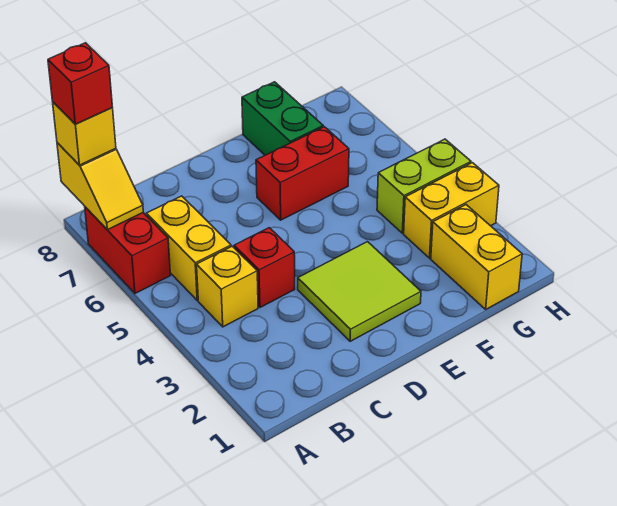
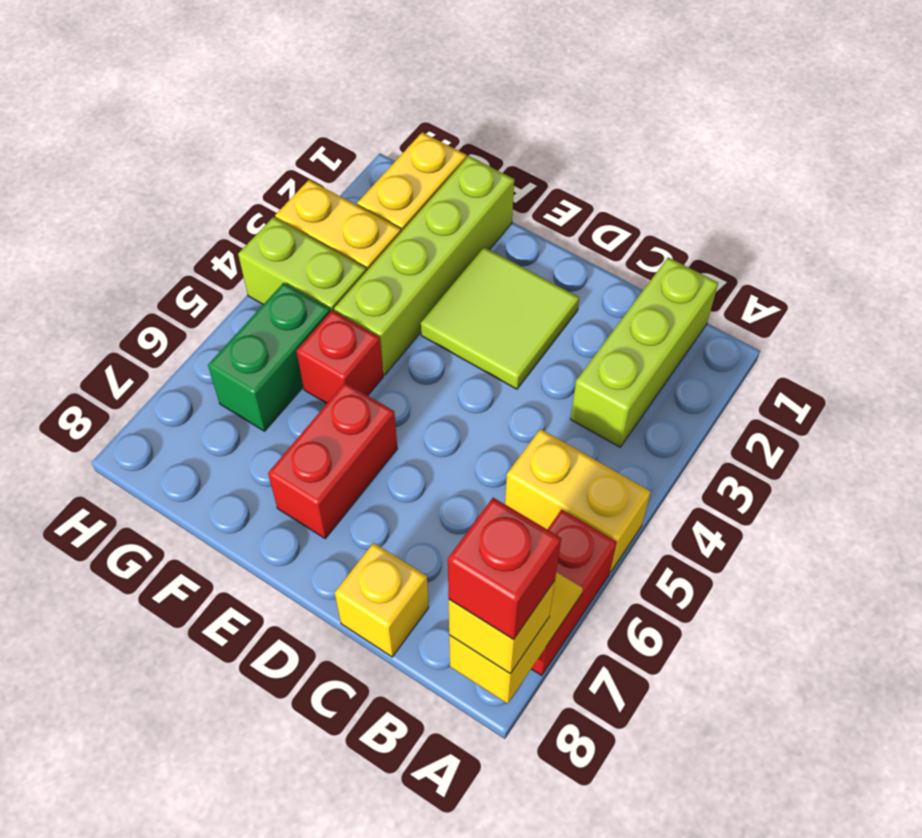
none -> lime brick B1:B3 level 1
yellow brick B4 level 1 -> yellow brick C8 level 1
yellow brick B5:B6 level 1 -> yellow brick A5:B5 level 1
red brick C4 level 1 -> red brick F5 level 1
red brick E6:F6 level 1 -> red brick E6:E7 level 1
none -> lime brick F1:F4 level 1
green brick F7:F8 level 1 -> green brick G5:G6 level 1

